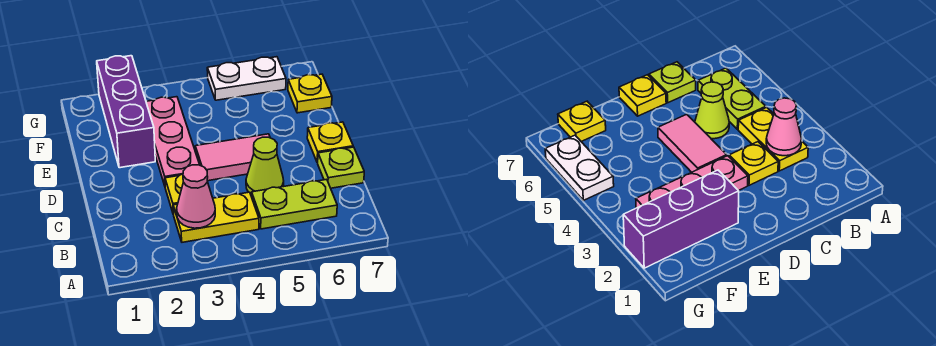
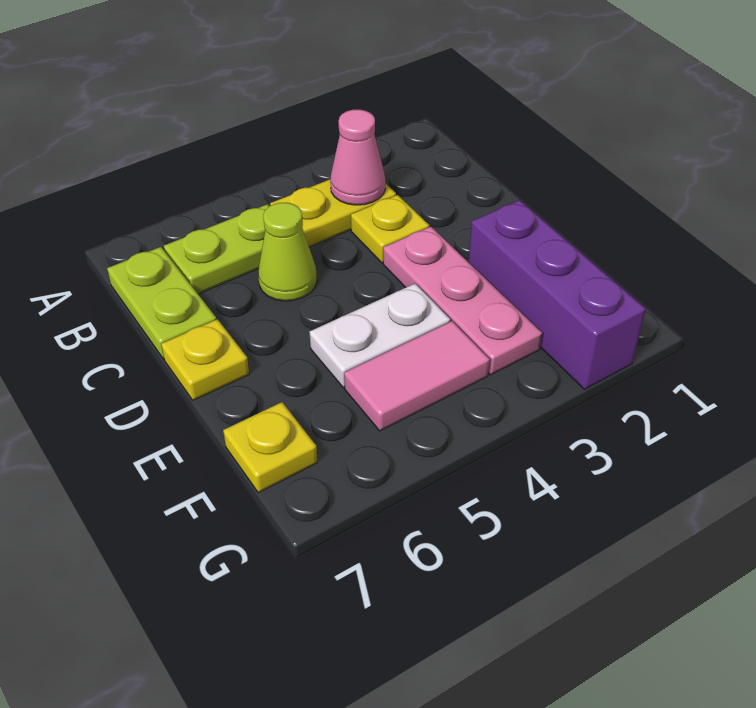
lime plate C7 level 1 -> lime plate B7:C7 level 1
pink tile D4:D5 level 1 -> pink tile F4:F5 level 1
white plate G5:G6 level 1 -> white plate E4:E5 level 1

